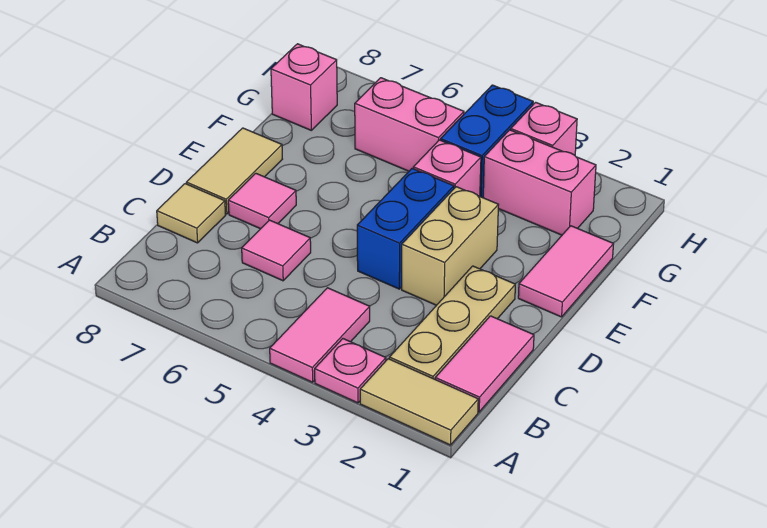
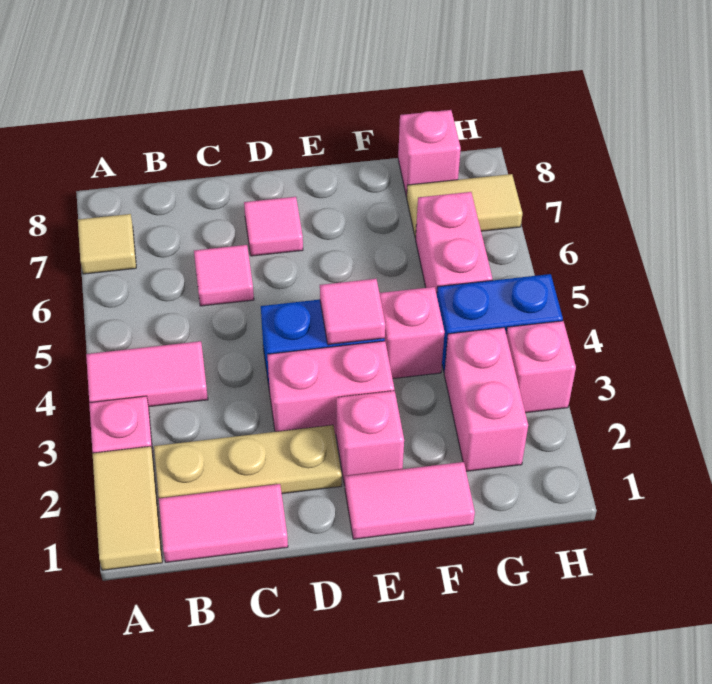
tan tile C8 level 1 -> tan tile A7 level 1
tan brick D3:E3 level 1 -> pink brick D3:E3 level 1
tan tile D8:E8 level 1 -> tan tile G7:H7 level 1
none -> pink brick E2 level 1
none -> pink tile E4 level 2

